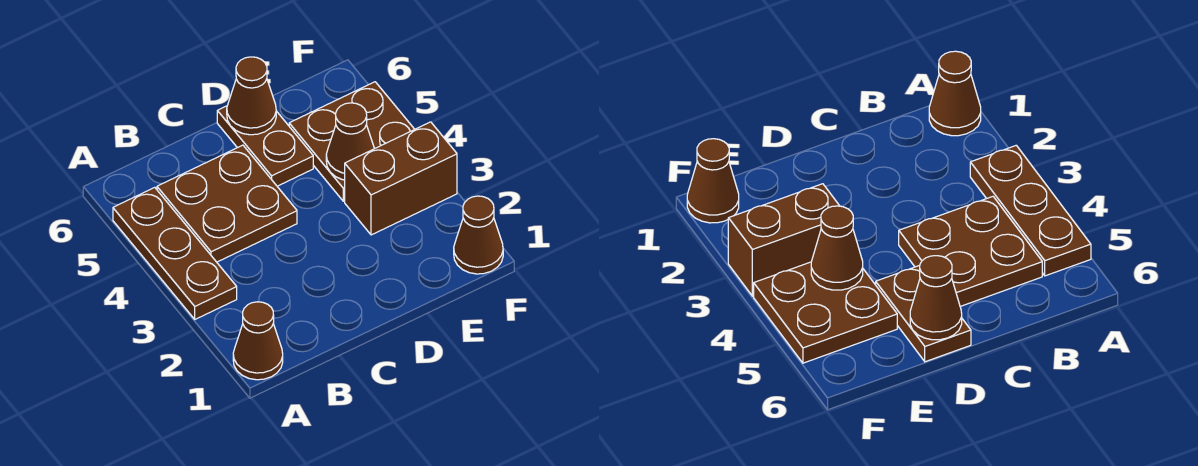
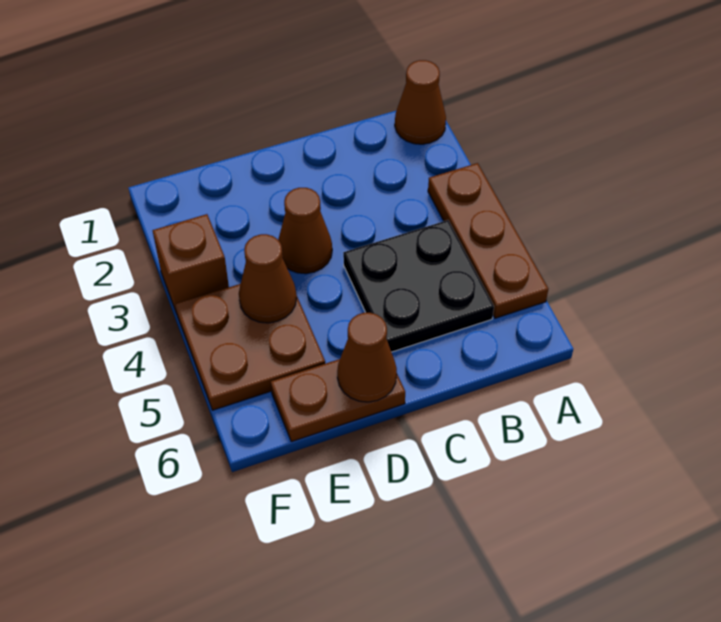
brown plate B4:C5 level 1 -> black plate B4:C5 level 1
brown plate D5:D6 level 1 -> brown plate D6:E6 level 1
brown brick E3:F3 level 1 -> brown brick F3 level 1
brown cone F1 level 1 -> brown cone D3 level 1

